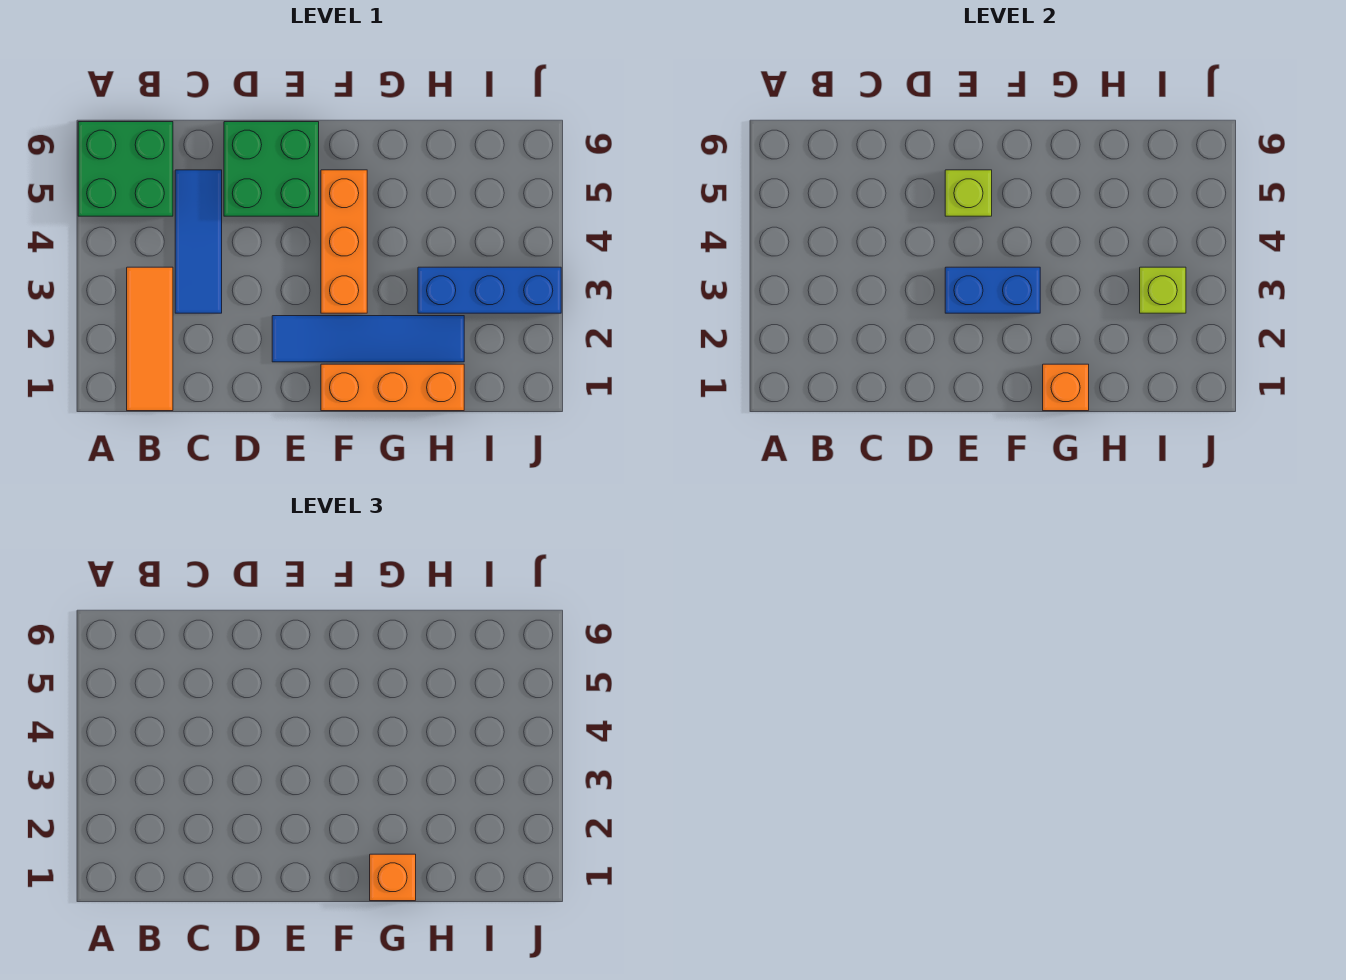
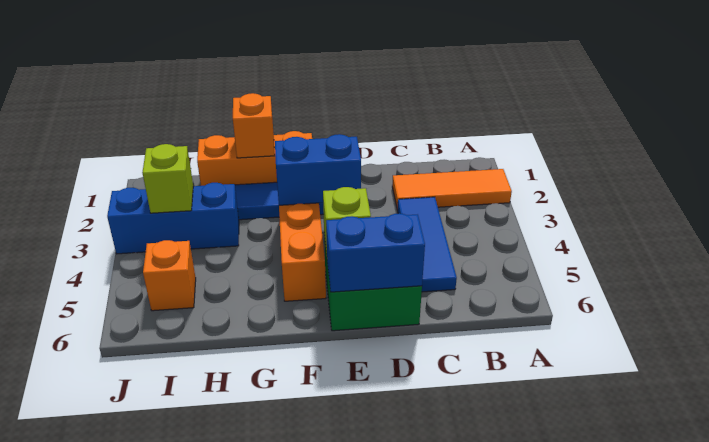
green brick A5:B6 level 1 -> none
orange tile B1:B3 level 1 -> orange tile A2:C2 level 1
none -> blue brick D6:E6 level 2
orange brick G1 level 3 -> orange brick I5 level 1

